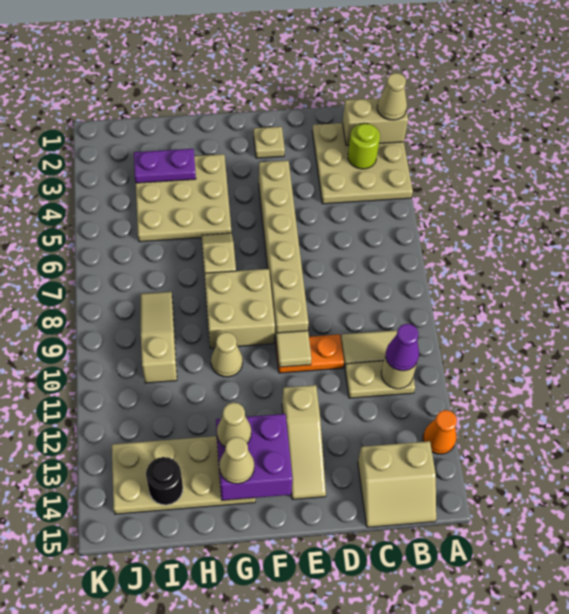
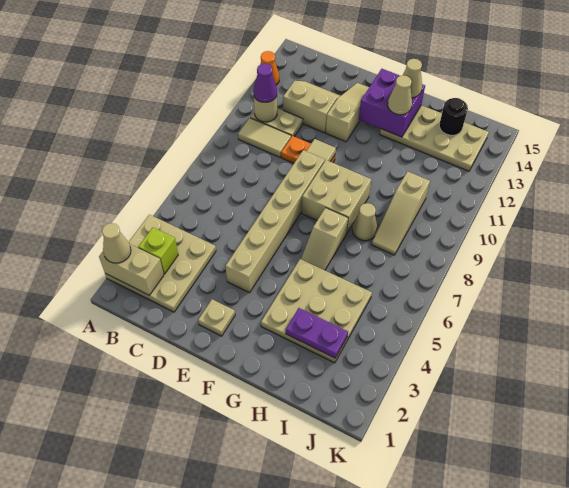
lime round brick B3 level 2 -> lime brick B3 level 2
tan slope B14:C15 level 1 top 14 -> tan slope C12:D13 level 1 top 12
tan cone G10 level 1 -> tan cone H8 level 1

